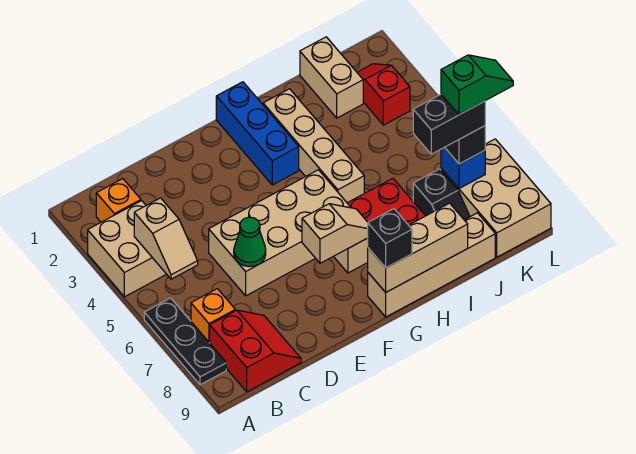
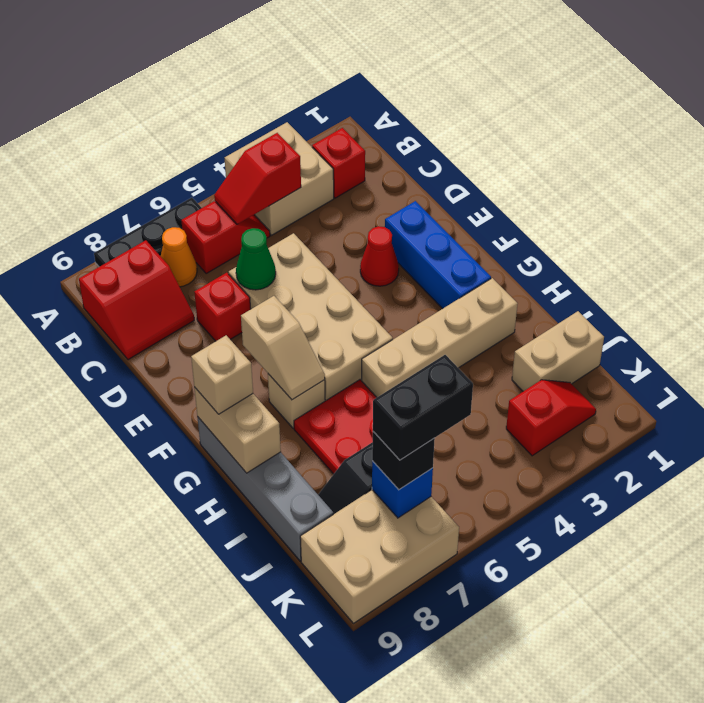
orange brick B2 level 1 -> red brick B2 level 1
tan slope B4:B5 level 2 top 4 -> red slope B4:B5 level 2 top 4
none -> red slope B5:B6 level 1 top 6
orange brick B7 level 1 -> orange cone B7 level 1
none -> red brick D7 level 1
none -> red cone E3 level 1
blue brick G1:G3 level 1 -> blue brick E2:G2 level 1
tan brick G9:J9 level 1 -> grey brick G9:J9 level 1
tan brick G9:I9 level 2 -> tan brick G9:H9 level 2
black brick G9 level 3 -> tan brick G9 level 3
black brick J7:K7 level 4 -> black brick K6:K7 level 4
green slope K7:L7 level 5 top K -> none

